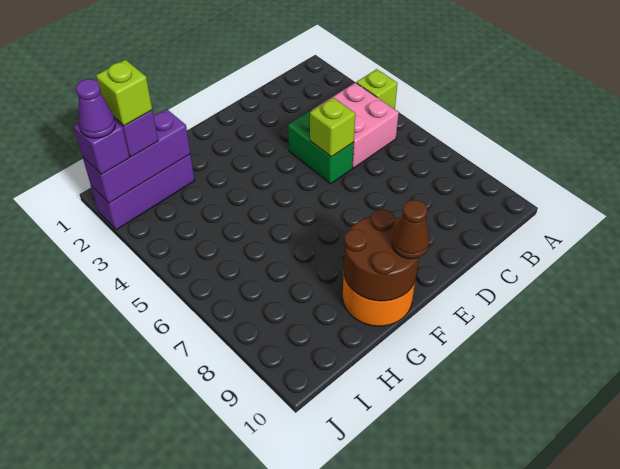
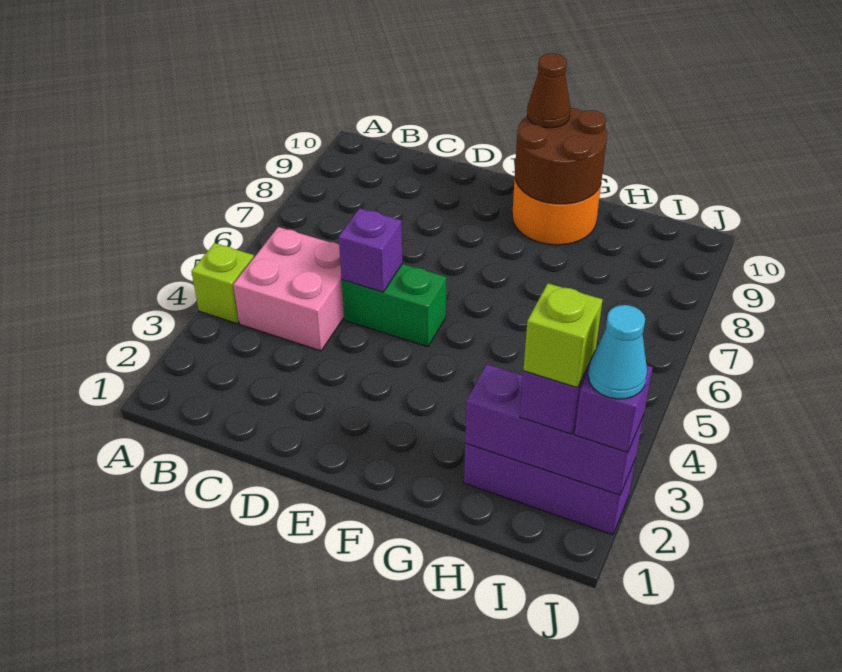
green brick D4:D5 level 1 -> green brick D5:E5 level 1
lime brick D5 level 2 -> purple brick D5 level 2
purple cone J2 level 4 -> cyan cone J2 level 4

